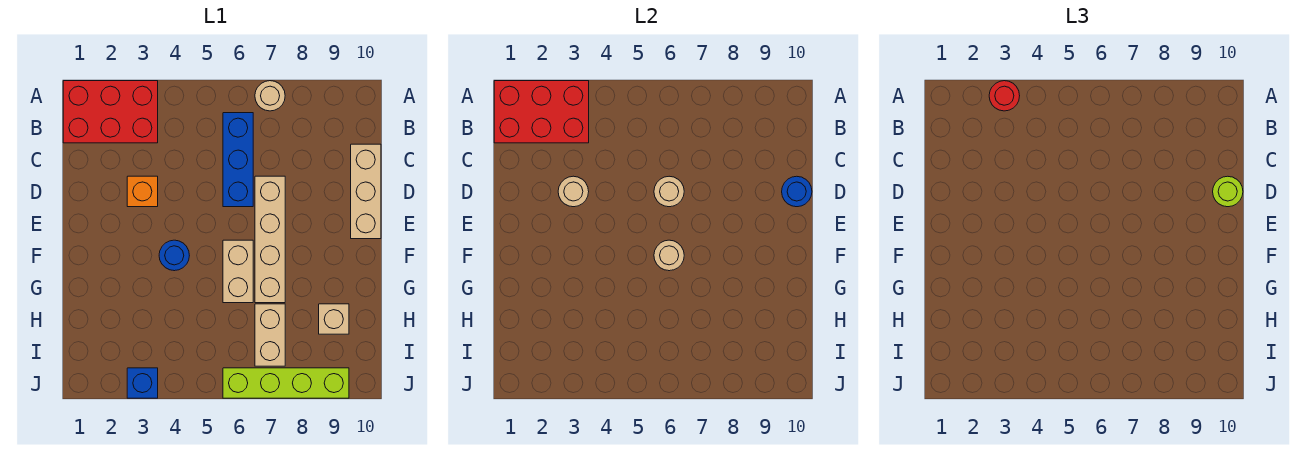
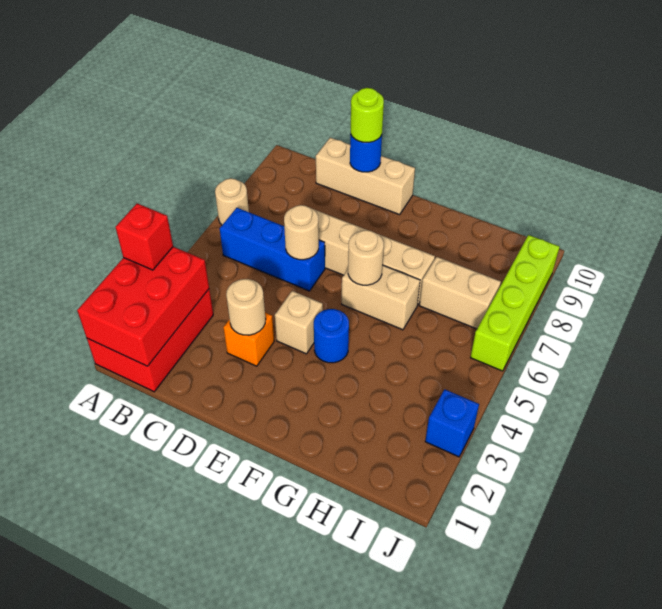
red round brick A3 level 3 -> red brick A3 level 3
tan brick H9 level 1 -> tan brick E4 level 1

